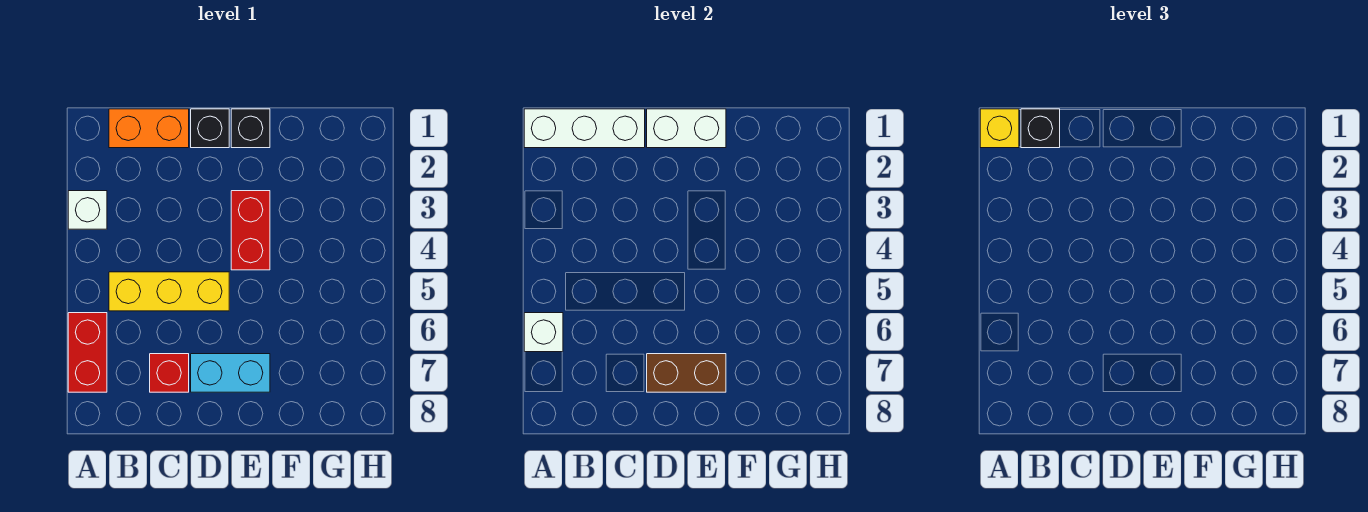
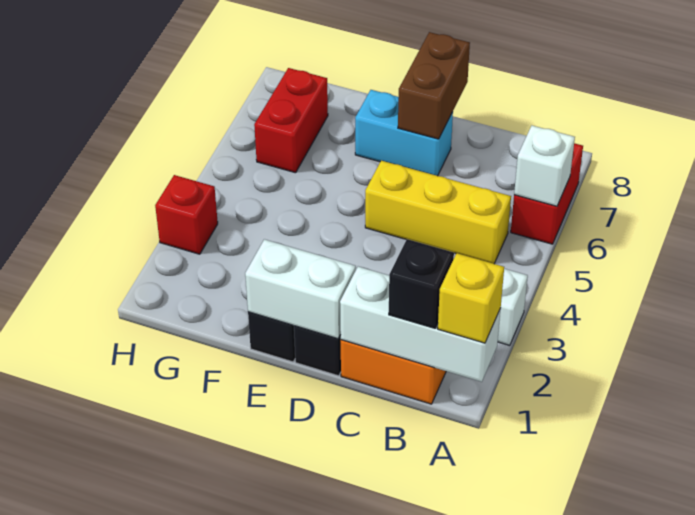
red brick C7 level 1 -> red brick H3 level 1
brown brick D7:E7 level 2 -> brown brick D7:D8 level 2
red brick E3:E4 level 1 -> red brick G6:G7 level 1

